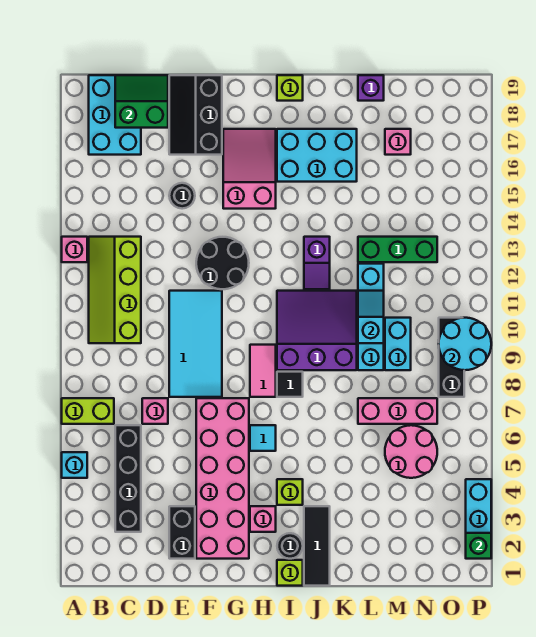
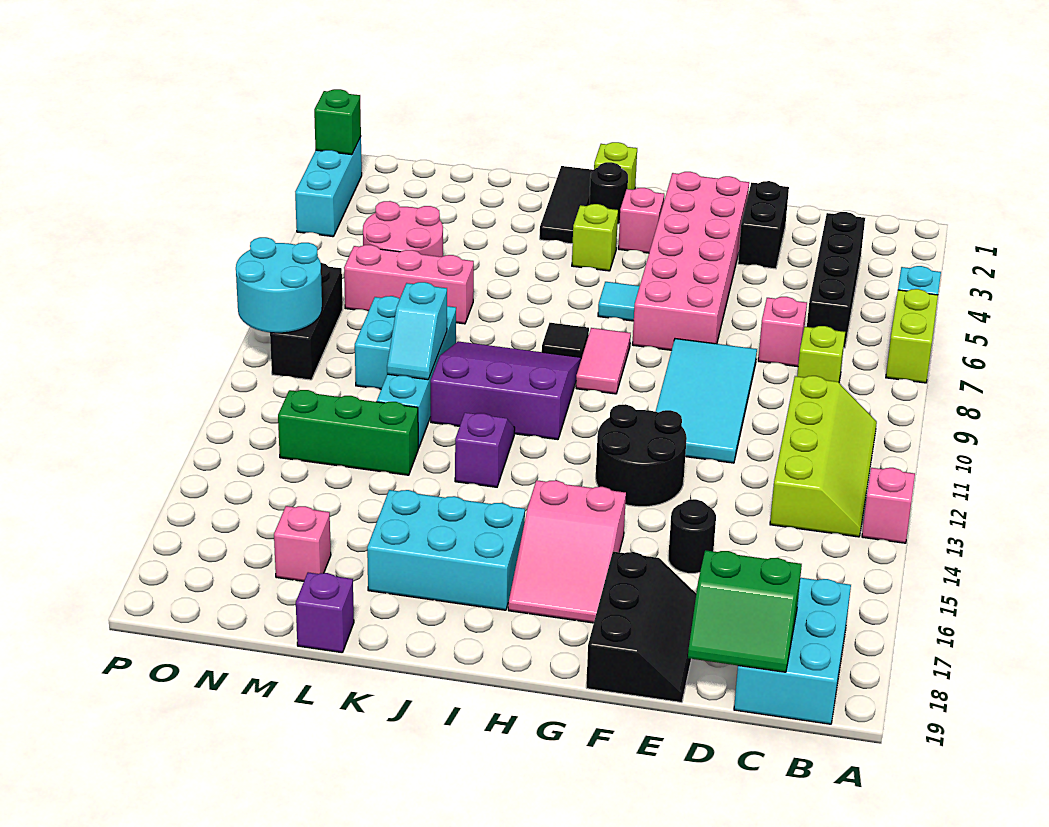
lime brick A7:B7 level 1 -> lime brick A6:A7 level 1
purple slope I9:K11 level 1 top 9 -> purple slope I9:K11 level 1 top 11
lime brick I19 level 1 -> lime brick C8 level 1

